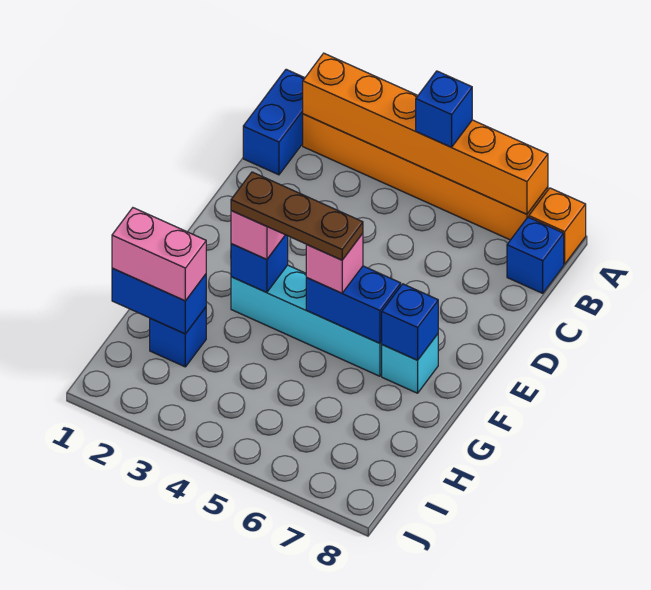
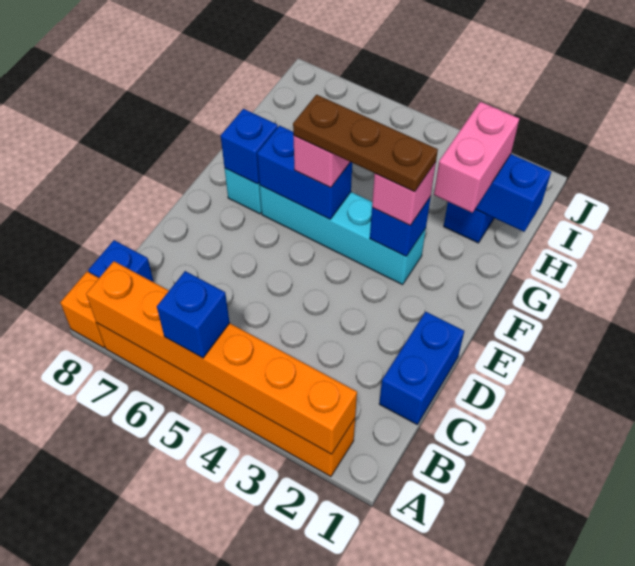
blue brick A1:B1 level 1 -> blue brick C1:D1 level 1
pink brick H1:H2 level 3 -> pink brick G2:H2 level 3

